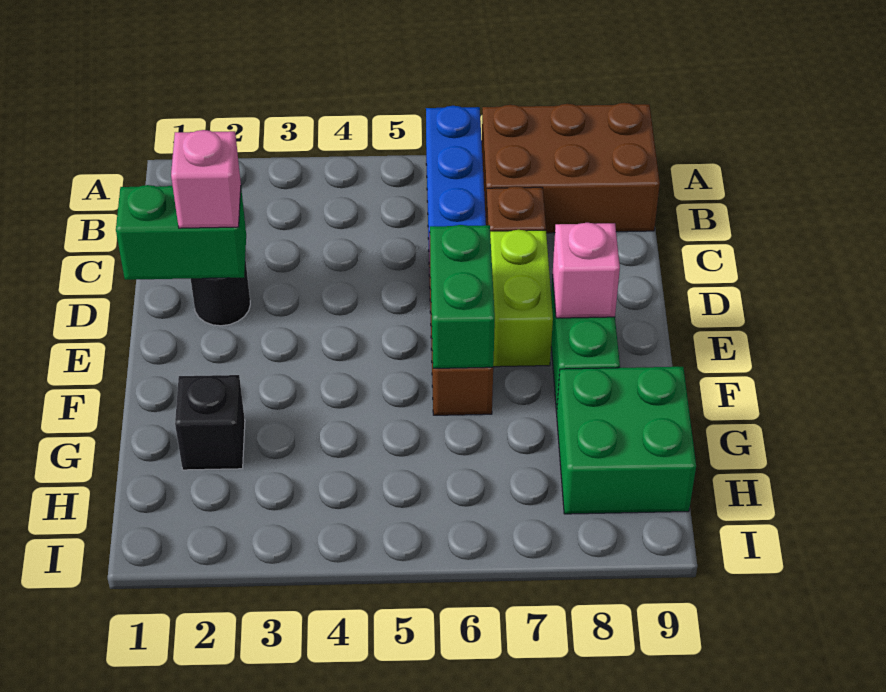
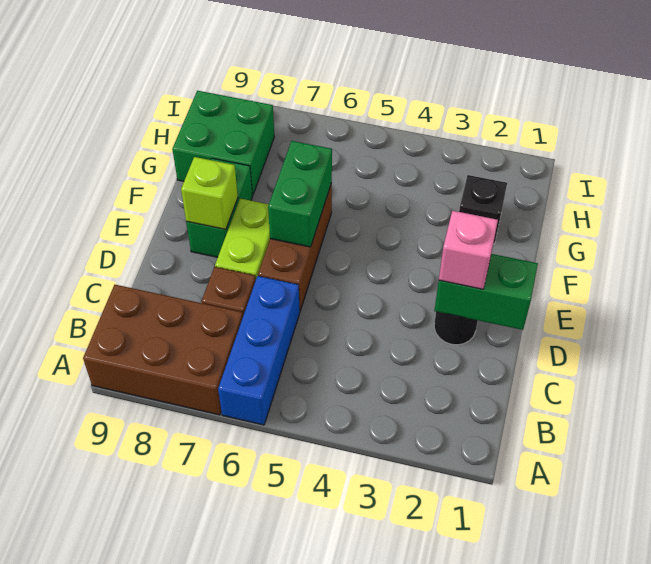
pink brick E8 level 2 -> lime brick E8 level 2

